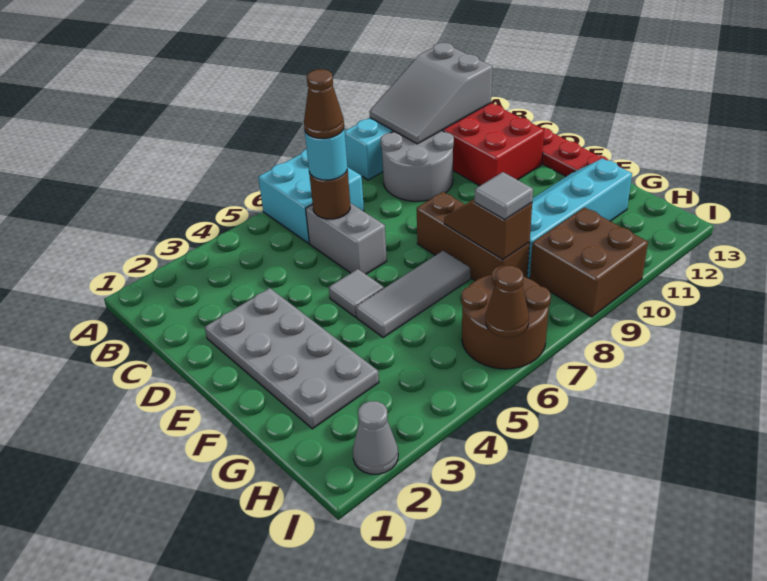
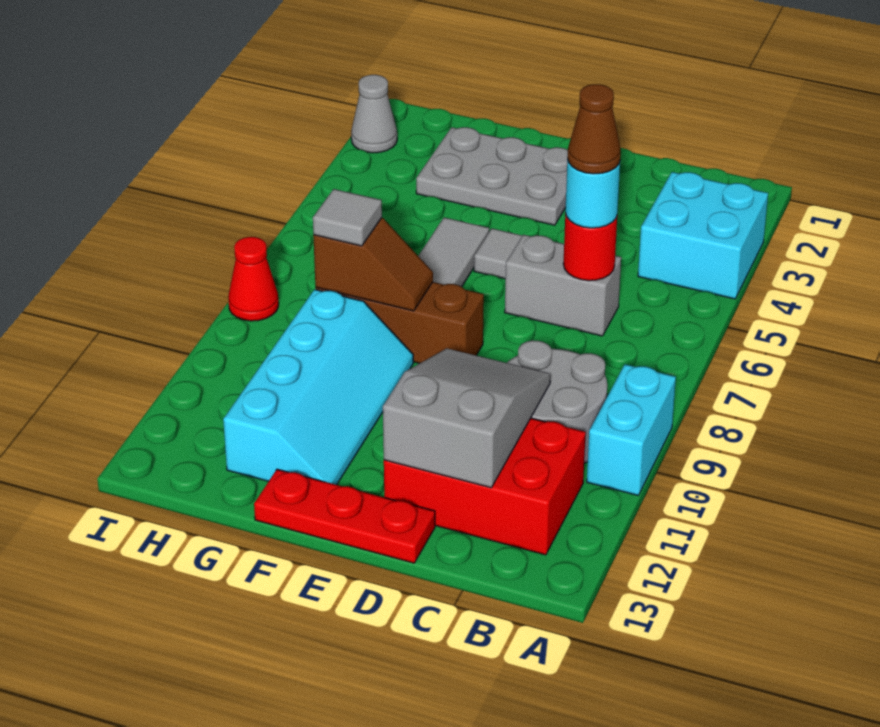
cyan brick A6:B7 level 1 -> cyan brick A3:B4 level 1
grey slope A10:B12 level 2 top 12 -> grey slope C10:D12 level 2 top 12
brown round brick C6 level 2 -> red round brick C6 level 2
grey plate D2:G3 level 1 -> grey plate E2:G3 level 1
brown round brick H6:I7 level 1 -> none
brown brick H9:I10 level 1 -> none
brown cone I6 level 2 -> none
none -> red cone I8 level 1

